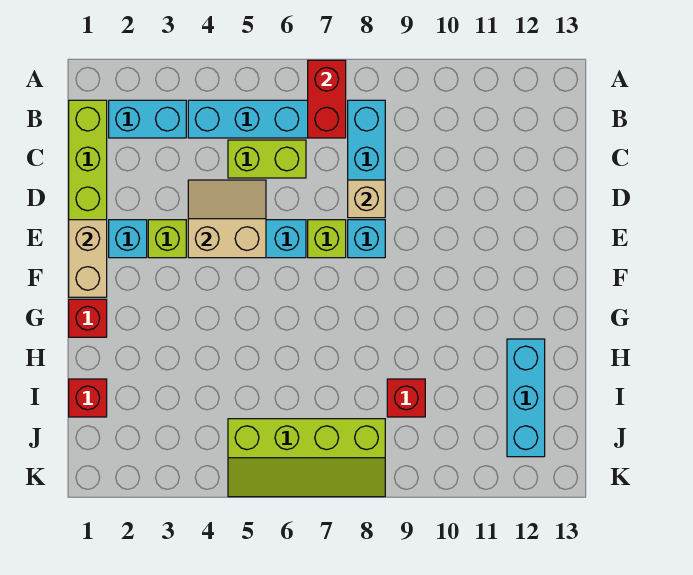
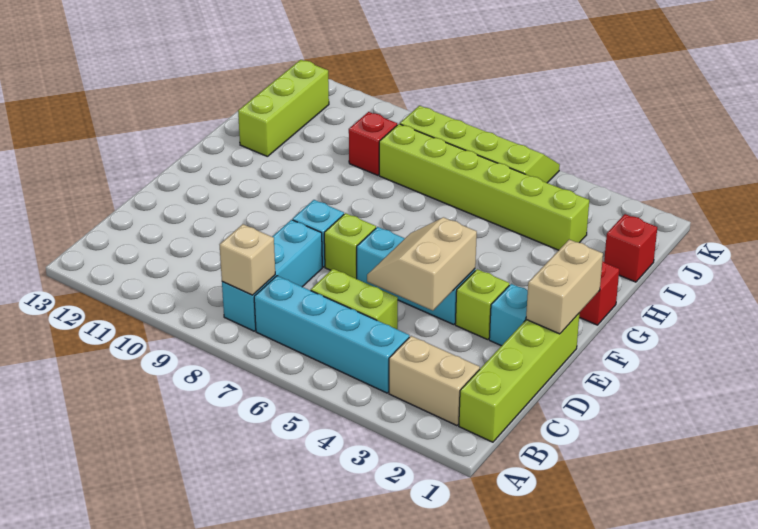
red brick A7:B7 level 2 -> none
cyan brick B2:B3 level 1 -> tan brick B2:B3 level 1
tan slope D4:E5 level 2 top E -> tan slope D4:E5 level 2 top 4
tan brick D8 level 2 -> tan brick B8 level 2
cyan brick H12:J12 level 1 -> lime brick H12:J12 level 1
none -> lime brick I3:I8 level 1

